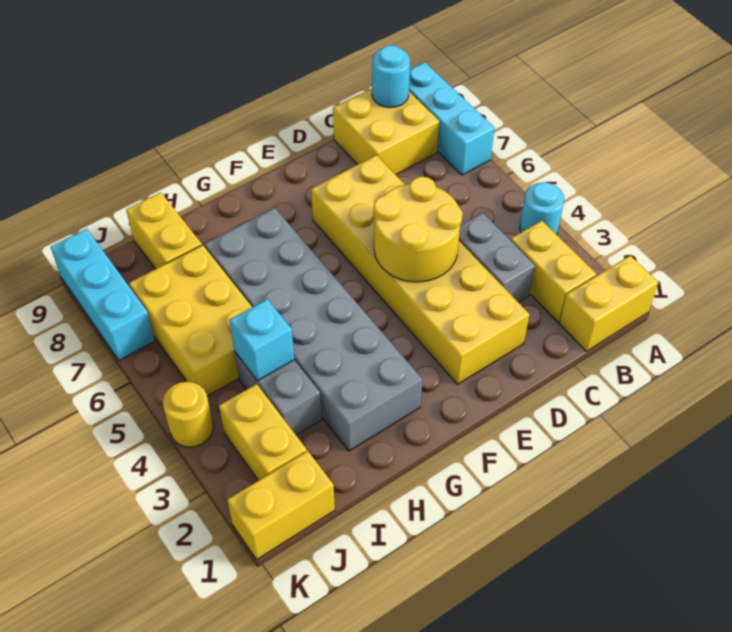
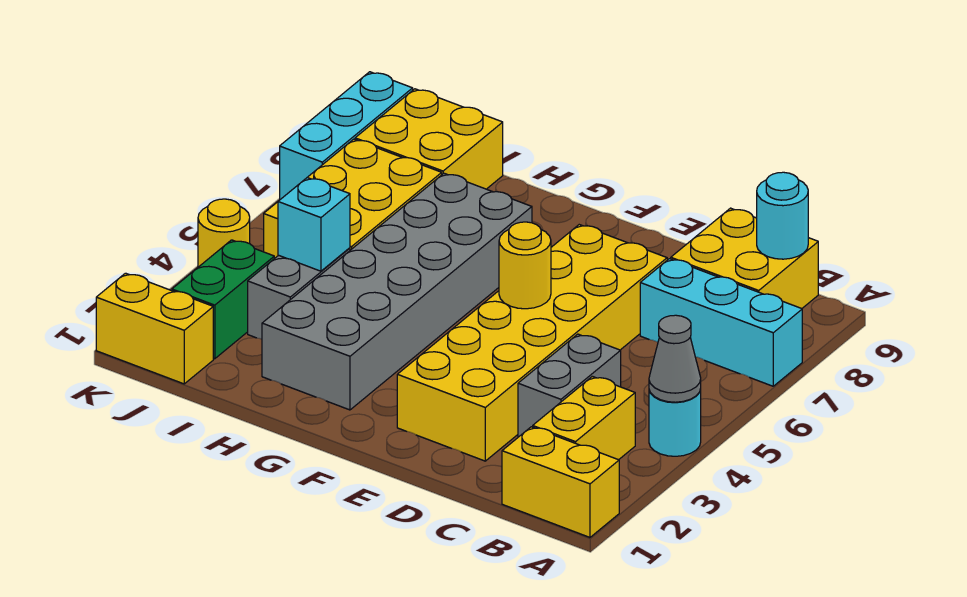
none -> grey cone A4 level 2
cyan brick A7:A9 level 1 -> cyan brick A7:C7 level 1
yellow round brick D4:E5 level 2 -> yellow round brick E5 level 2
yellow brick I8:I9 level 1 -> yellow brick I8:J9 level 1
yellow brick J2:J3 level 1 -> green brick J2:J3 level 1

